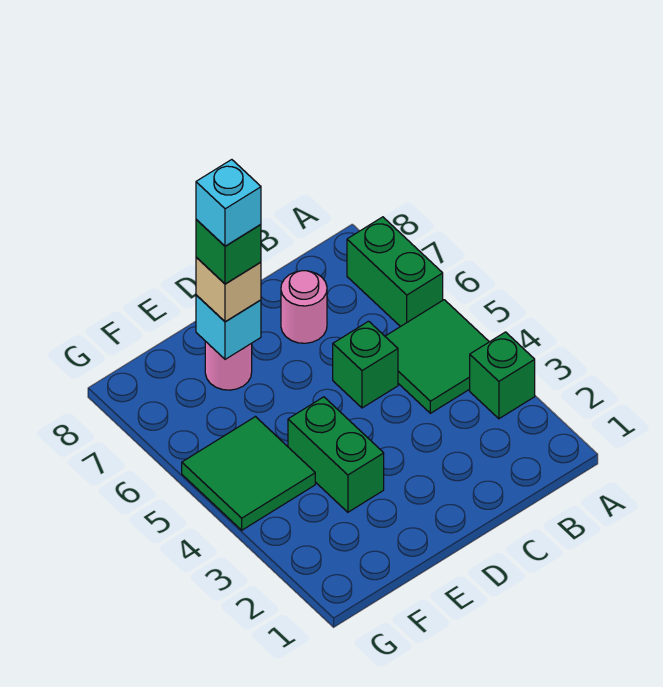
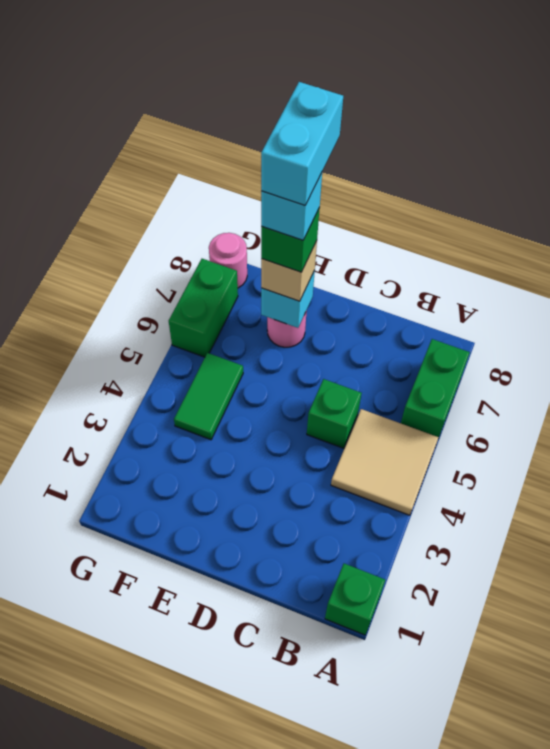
green brick A3 level 1 -> green brick A1 level 1
green tile A4:B5 level 1 -> tan tile A4:B5 level 1
pink round brick C7 level 1 -> pink round brick G8 level 1
green brick E3:E4 level 1 -> green brick G6:G7 level 1
none -> cyan brick E7:E8 level 6
green tile F4:G5 level 1 -> green tile F4:F5 level 1

